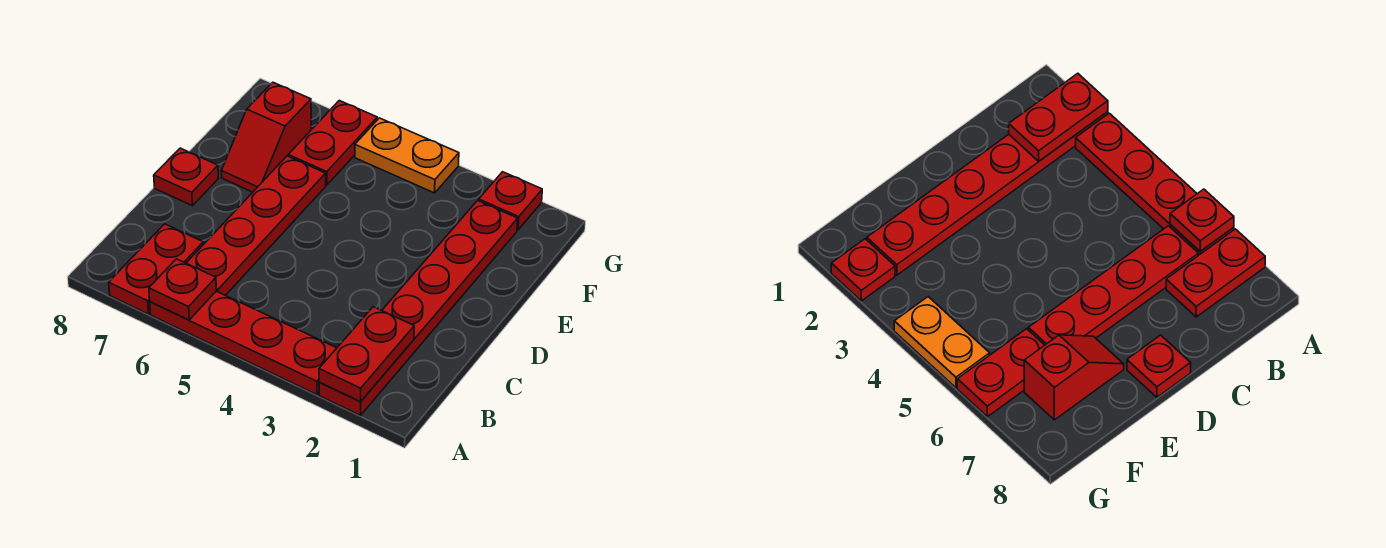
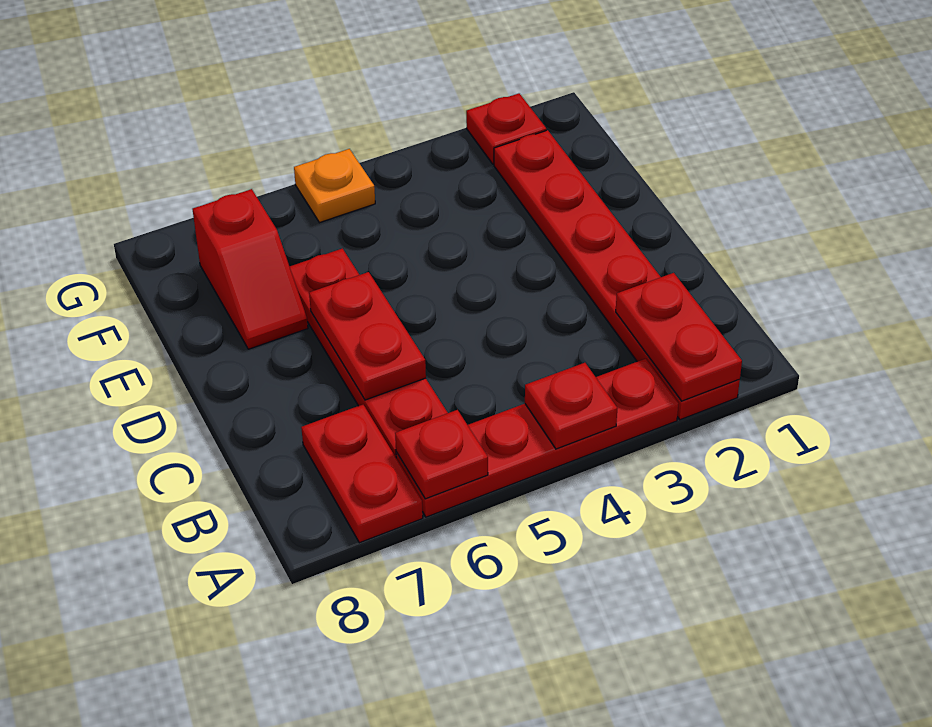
red plate D8 level 1 -> red plate A4 level 2
red plate F6:G6 level 1 -> red plate C6:D6 level 2
orange plate G4:G5 level 1 -> orange plate G5 level 1

